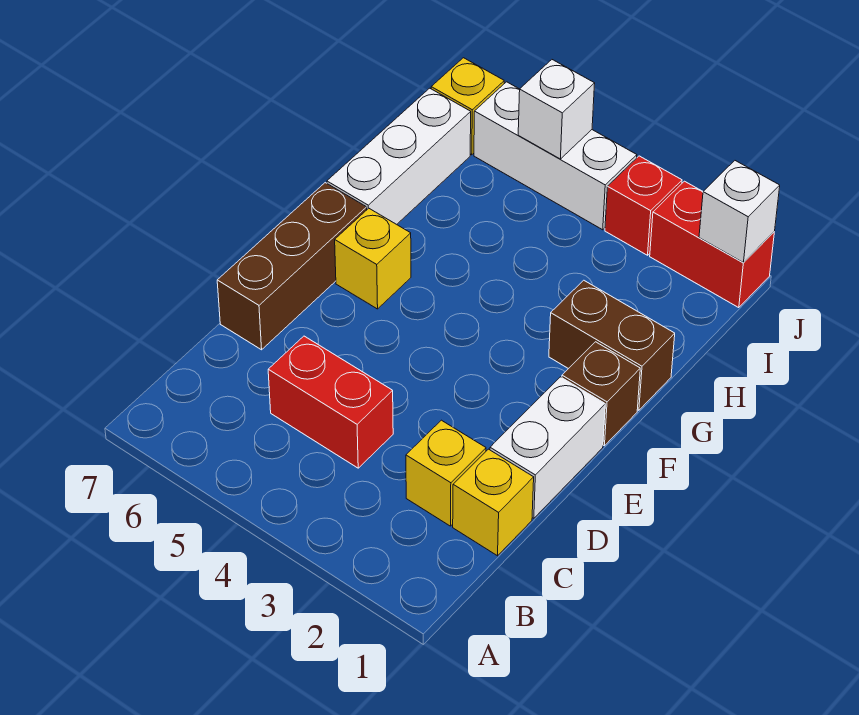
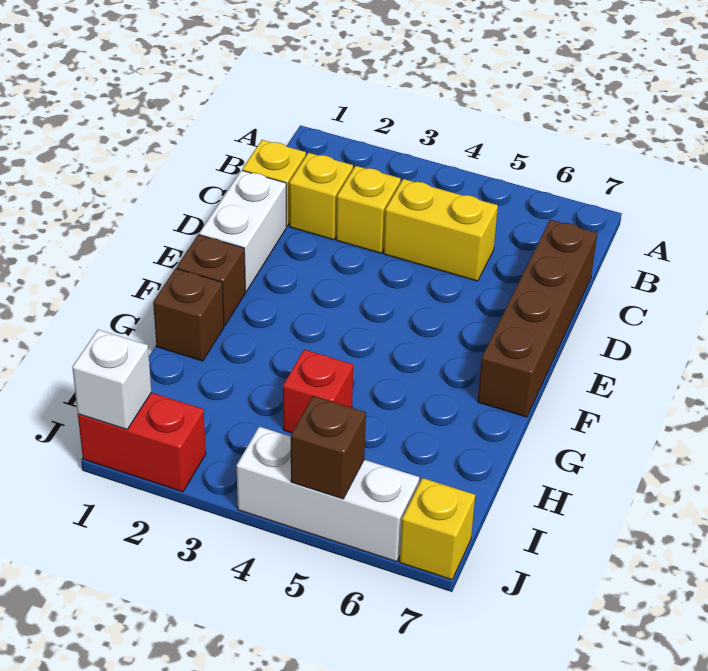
red brick C4:C5 level 1 -> yellow brick C4:C5 level 1
brown brick D7:F7 level 1 -> brown brick C7:F7 level 1
yellow brick F6 level 1 -> yellow brick C3 level 1
brown brick G1:G2 level 1 -> brown brick G1 level 1
white brick G7:I7 level 1 -> none
red brick J3 level 1 -> red brick H4 level 1
white brick J5 level 2 -> brown brick J5 level 2

